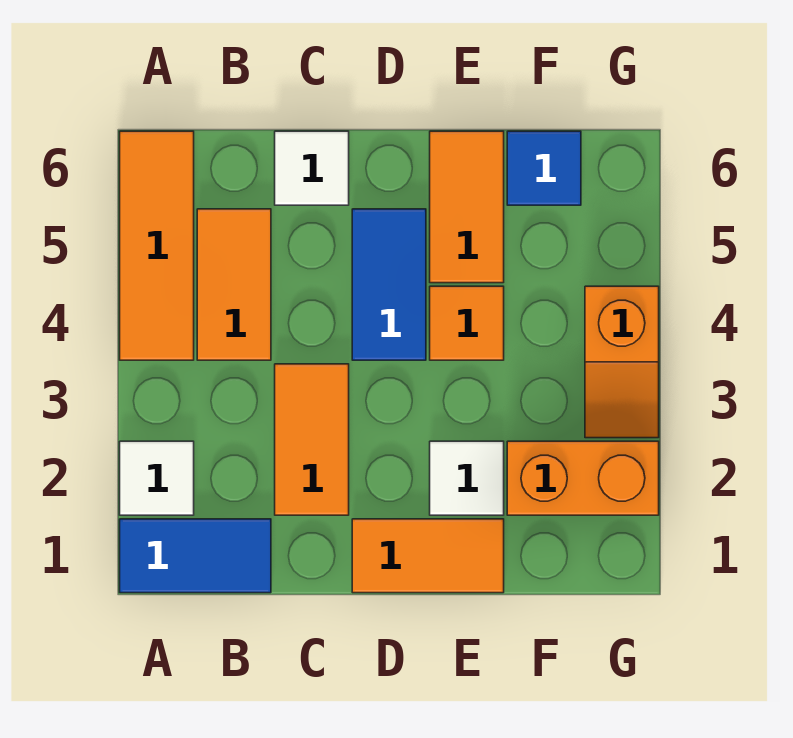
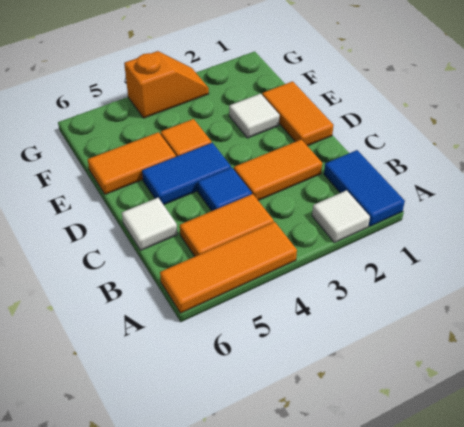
orange brick F2:G2 level 1 -> none
blue tile F6 level 1 -> blue tile C4 level 1

